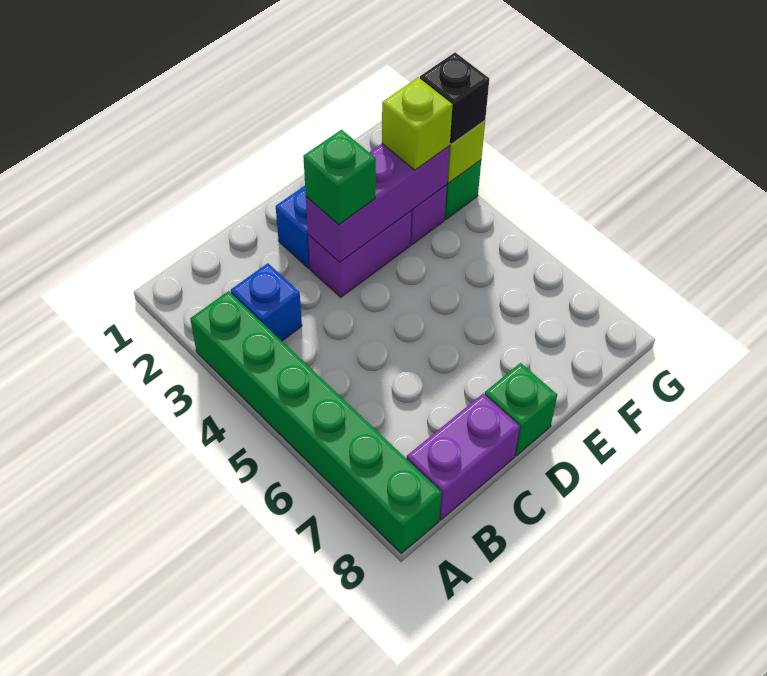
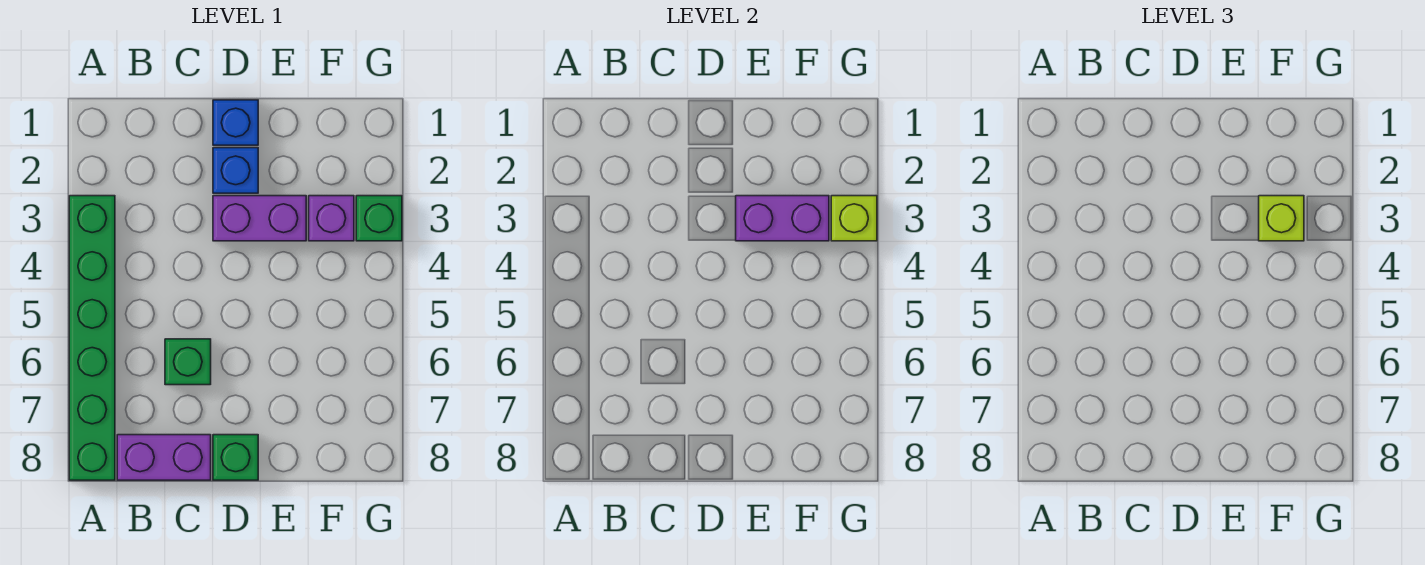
blue brick B3 level 1 -> blue brick D1 level 1
purple brick D3:F3 level 2 -> purple brick E3:F3 level 2
green brick D3 level 3 -> green brick C6 level 1
black brick G3 level 3 -> none

